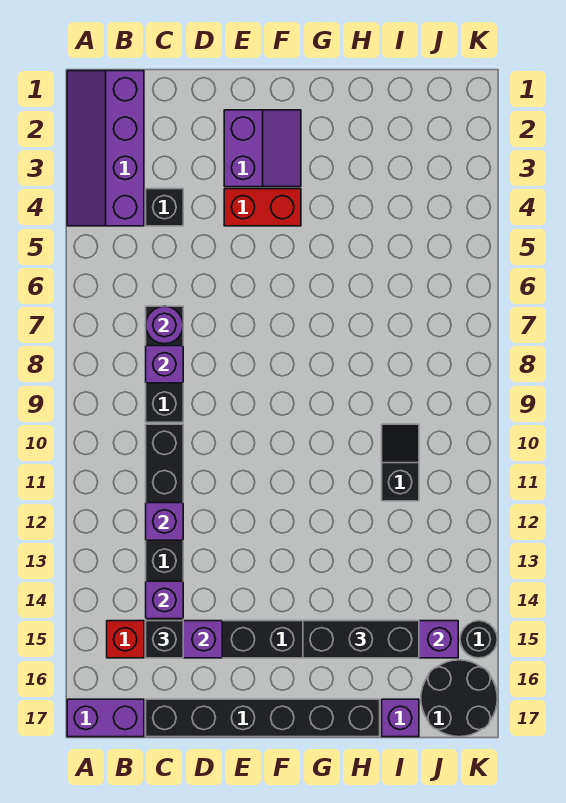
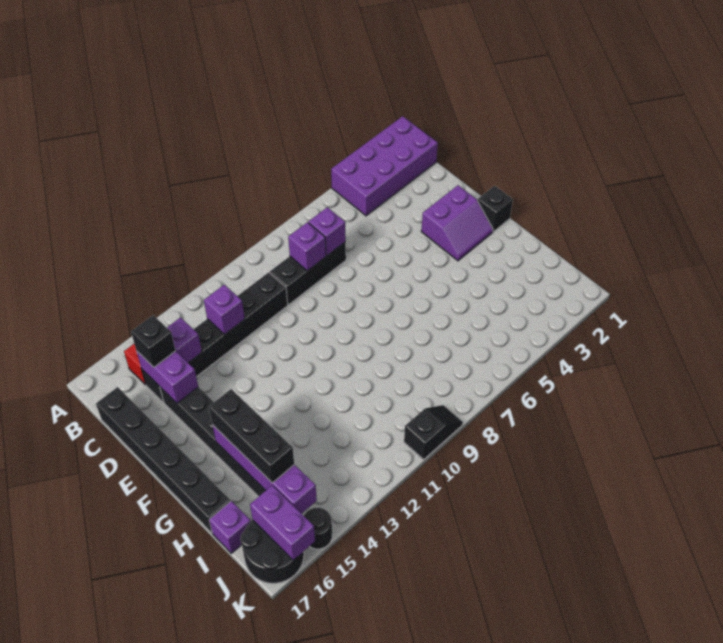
purple slope A1:B4 level 1 top B -> purple brick A1:B4 level 1
purple brick A17:B17 level 1 -> purple brick J16:K16 level 2
black brick C4 level 1 -> black brick F1 level 1
purple round brick C7 level 2 -> purple brick C7 level 2
red brick E4:F4 level 1 -> none
black slope I10:I11 level 1 top 11 -> black slope K9:K10 level 1 top 10

